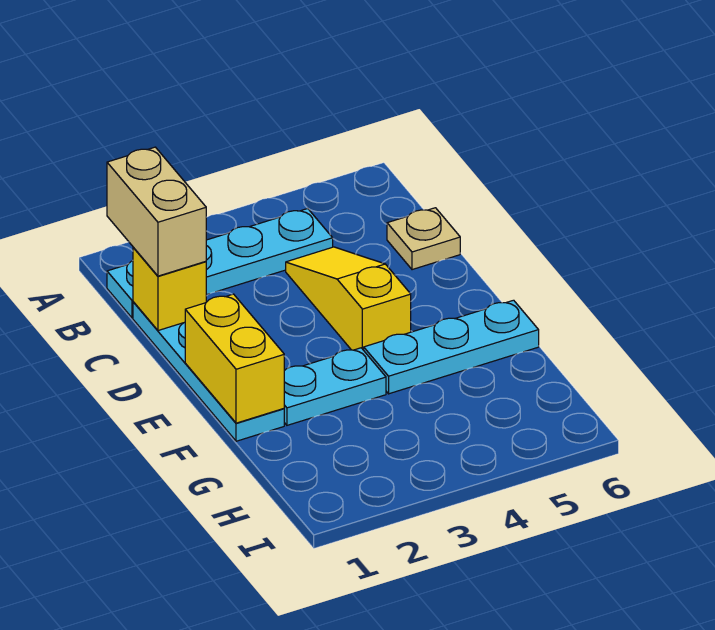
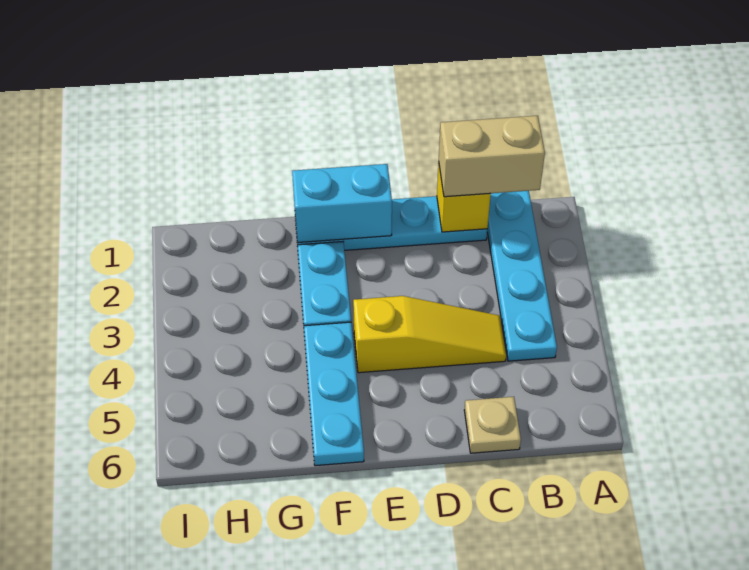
yellow brick E1:F1 level 2 -> cyan brick E1:F1 level 2

